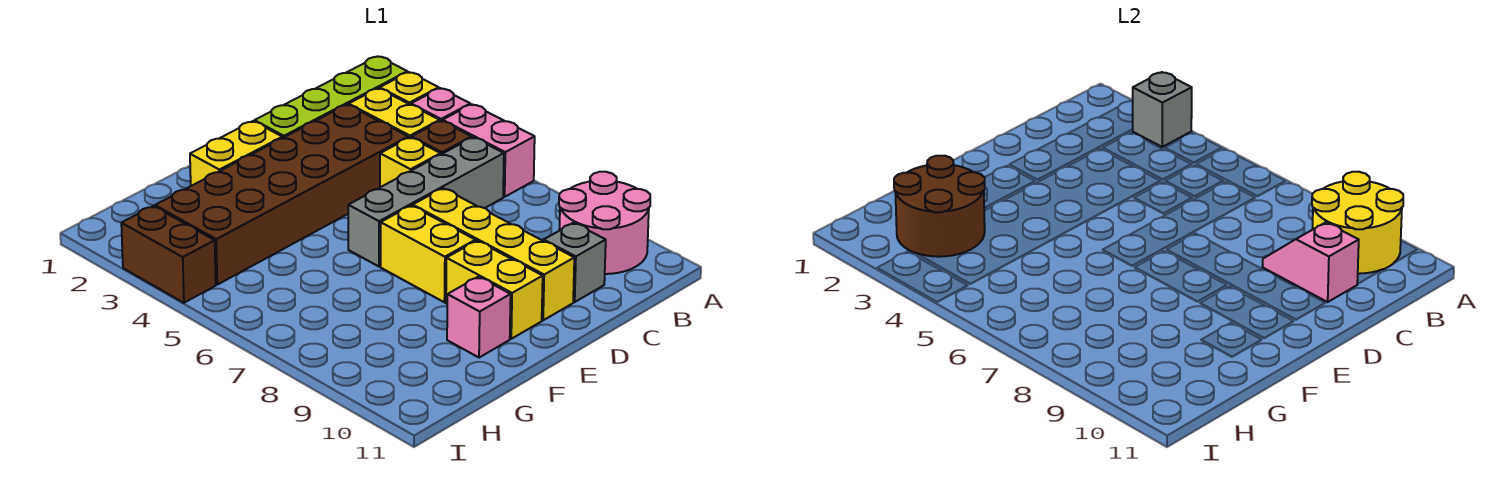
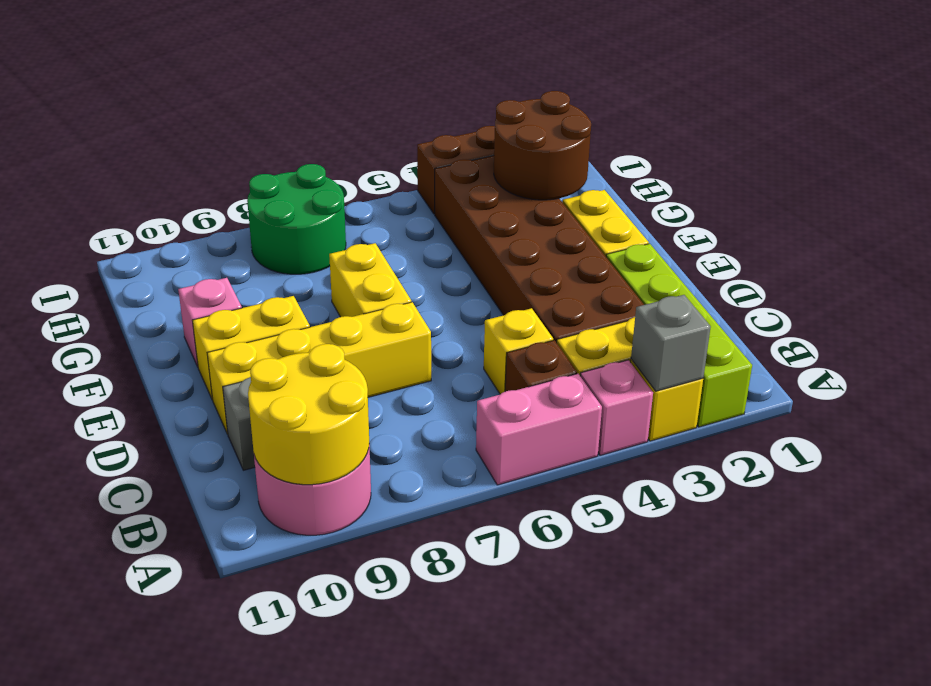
grey brick B6:E6 level 1 -> none
pink slope C9:C10 level 2 top 10 -> none
yellow brick E7:E8 level 1 -> yellow brick E7:F7 level 1
none -> green round brick H7:I8 level 1

